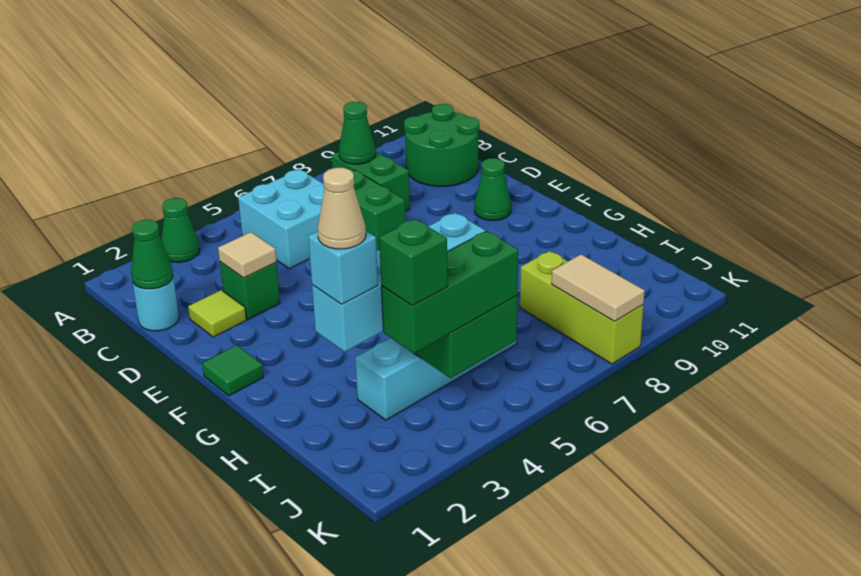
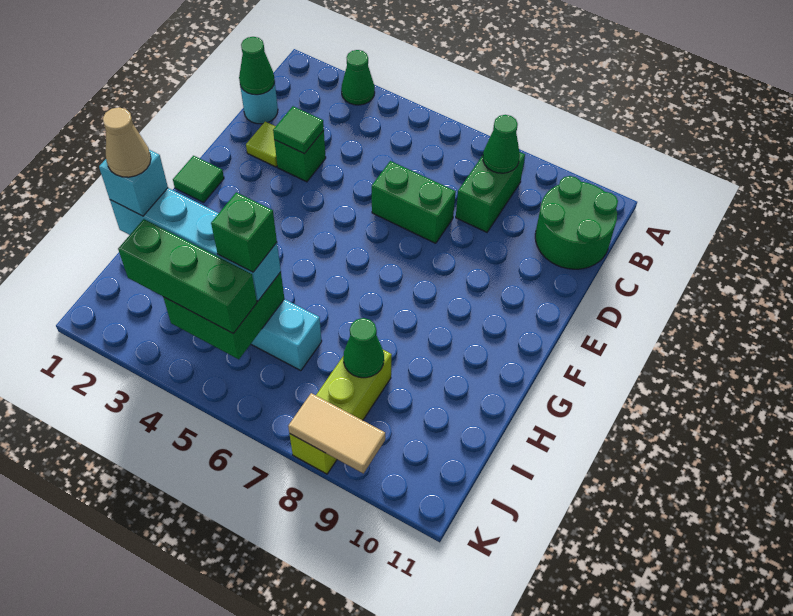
cyan brick B5:C6 level 1 -> none
green brick C7:D7 level 1 -> green brick D6:D7 level 1
tan tile D3 level 2 -> green tile D3 level 2
green cone E10 level 1 -> green cone I8 level 2
green brick J3 level 4 -> green brick I5 level 4
tan tile J8:K8 level 2 -> tan tile K8:K9 level 2

